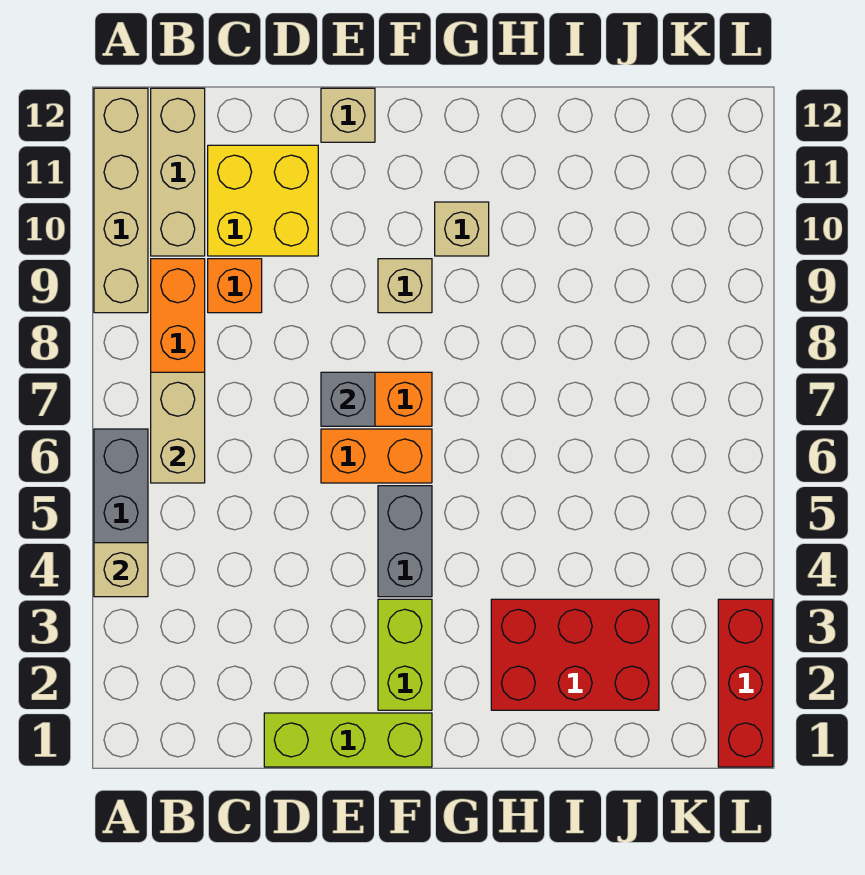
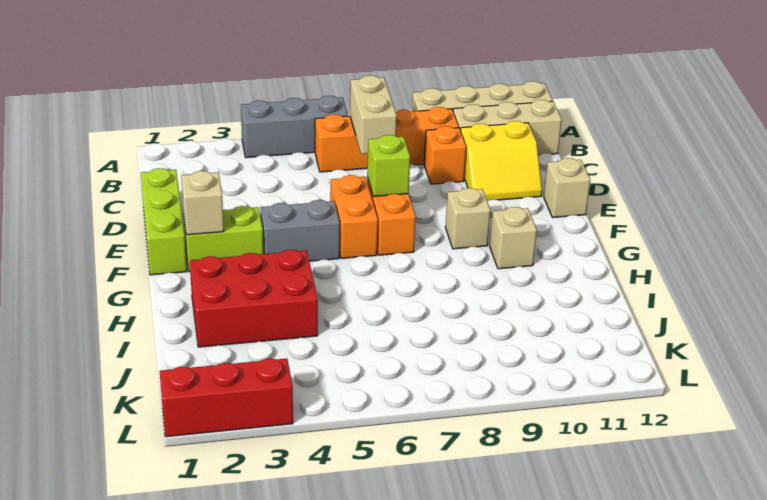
tan brick A4 level 2 -> tan brick F2 level 2
tan brick B6:B7 level 2 -> tan brick B7:C7 level 2
yellow brick C10:D11 level 1 -> yellow slope C10:D11 level 1 top C
grey brick E7 level 2 -> lime brick E7 level 2
red brick H2:J3 level 1 -> red brick H2:I4 level 1

